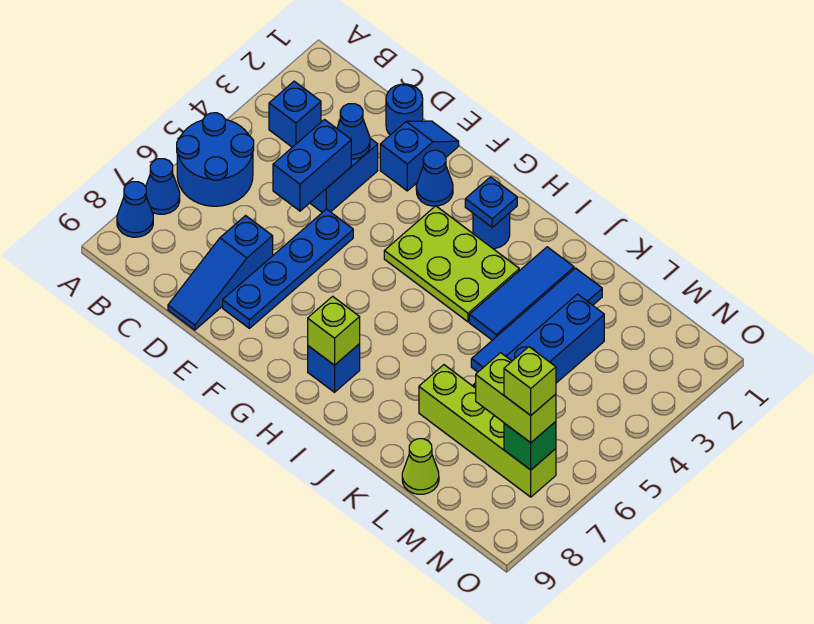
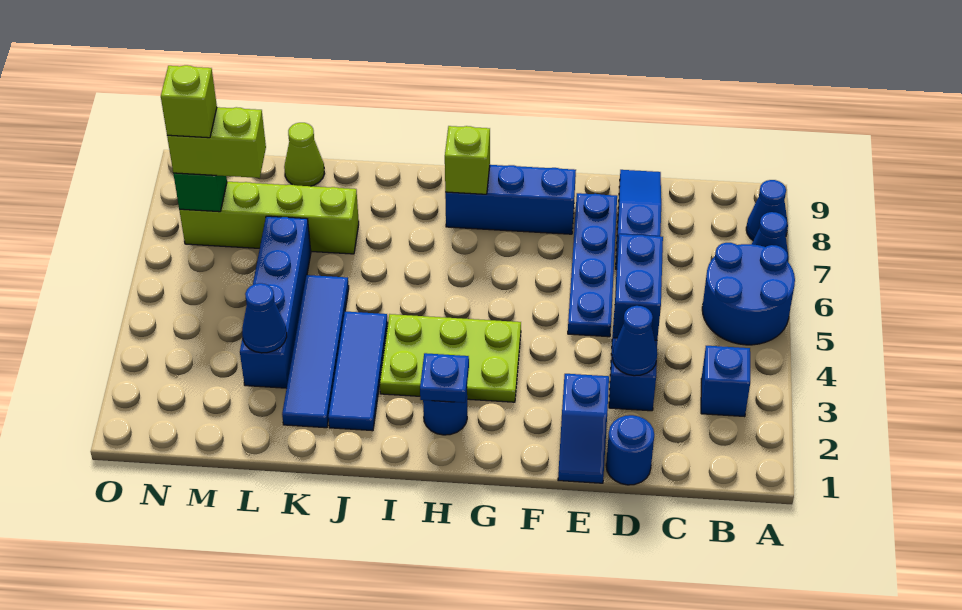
blue cone F2 level 1 -> blue cone L3 level 2
blue brick H8 level 1 -> blue brick F8:H8 level 1

